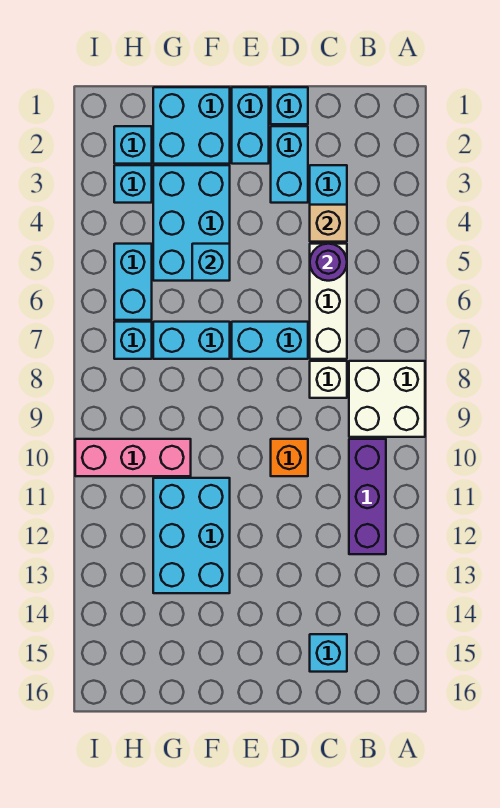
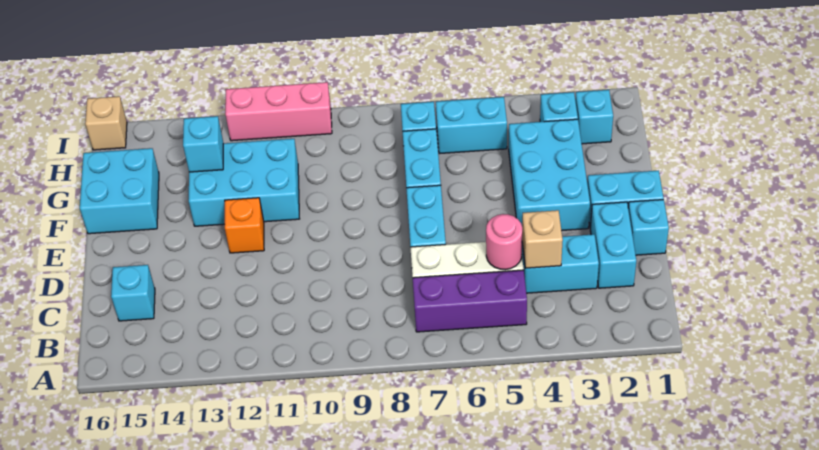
white brick A8:B9 level 1 -> none
purple brick B10:B12 level 1 -> purple brick B5:B7 level 1
purple round brick C5 level 2 -> pink round brick C5 level 2
white brick C8 level 1 -> none
cyan brick D2:D3 level 1 -> cyan brick C2:D2 level 1
orange brick D10 level 1 -> orange brick E12 level 1
cyan brick F1:G2 level 1 -> cyan brick F15:G16 level 1
cyan brick F3:G5 level 1 -> cyan brick E3:G4 level 1
cyan brick F5 level 2 -> cyan brick G13 level 2
pink brick G10:I10 level 1 -> pink brick I10:I12 level 1
none -> tan brick I16 level 1

